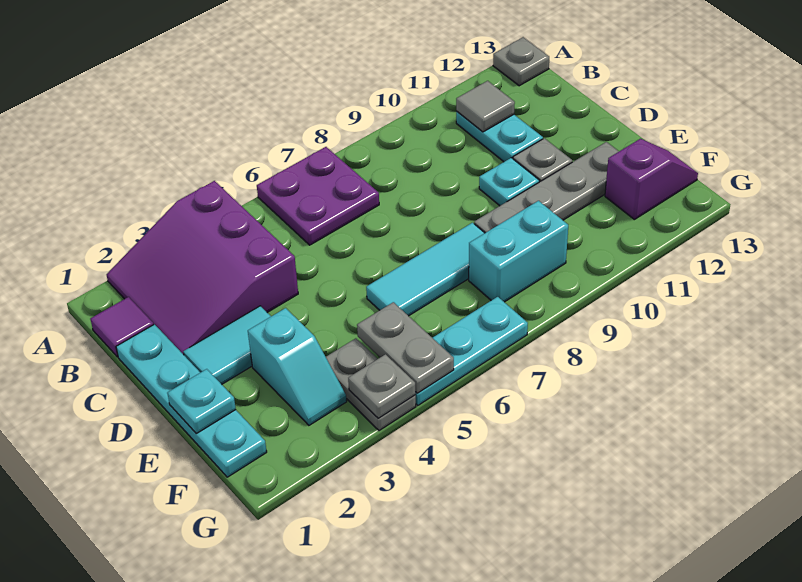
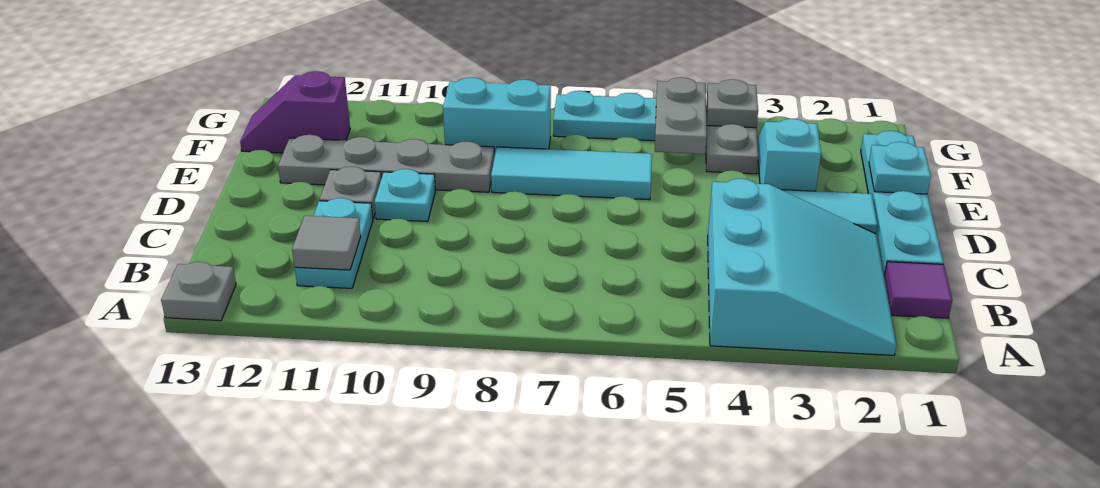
purple slope A2:C4 level 1 top 4 -> cyan slope A2:C4 level 1 top 4
purple plate A6:B7 level 1 -> none

